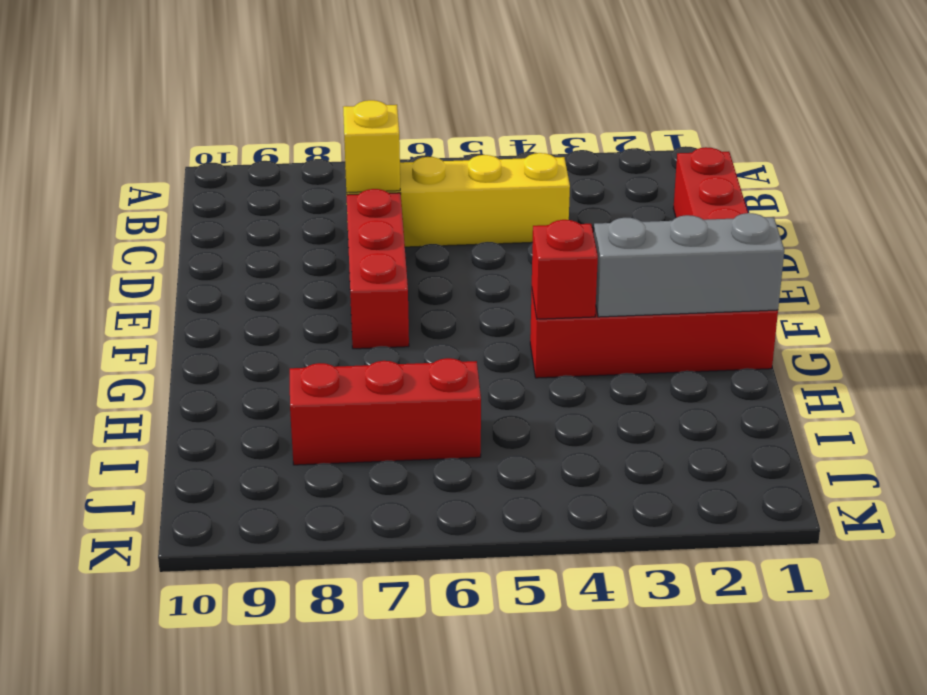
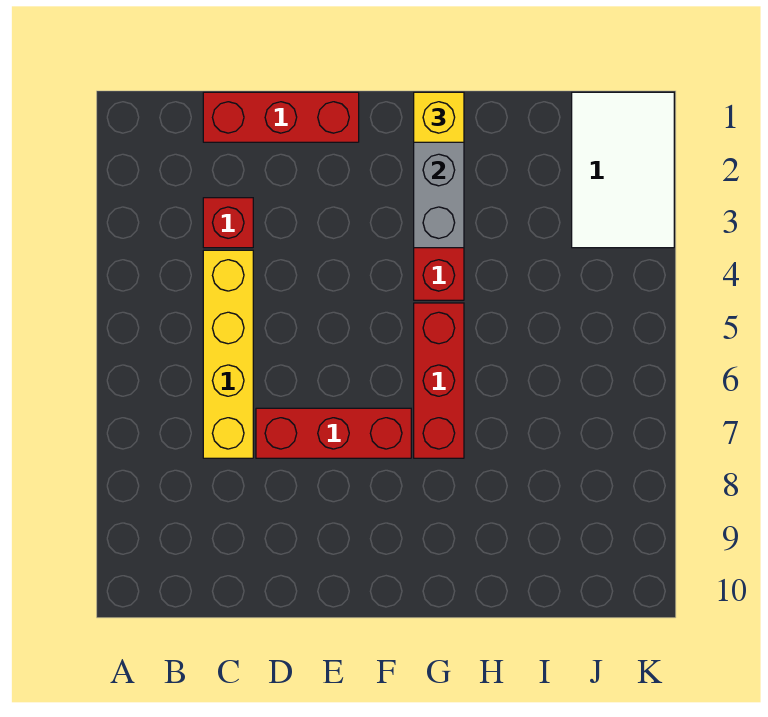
yellow brick C7 level 2 -> yellow brick G1 level 3
red brick G4 level 2 -> red brick C3 level 1
red brick I6:I8 level 1 -> red brick G5:G7 level 1
none -> white tile J1:K3 level 1

